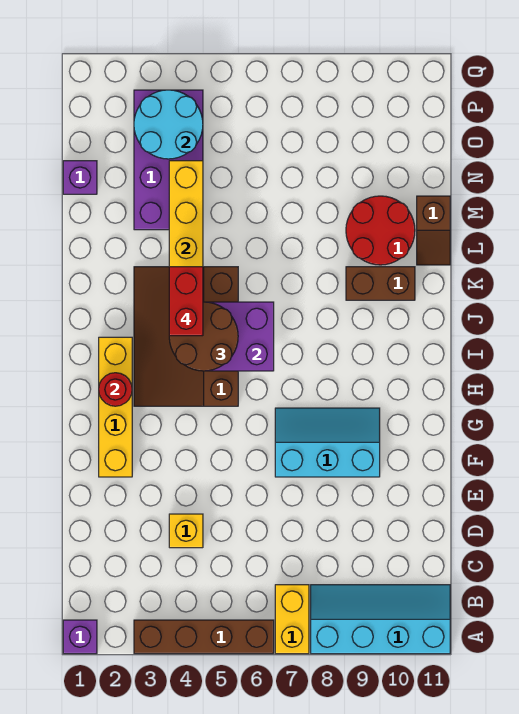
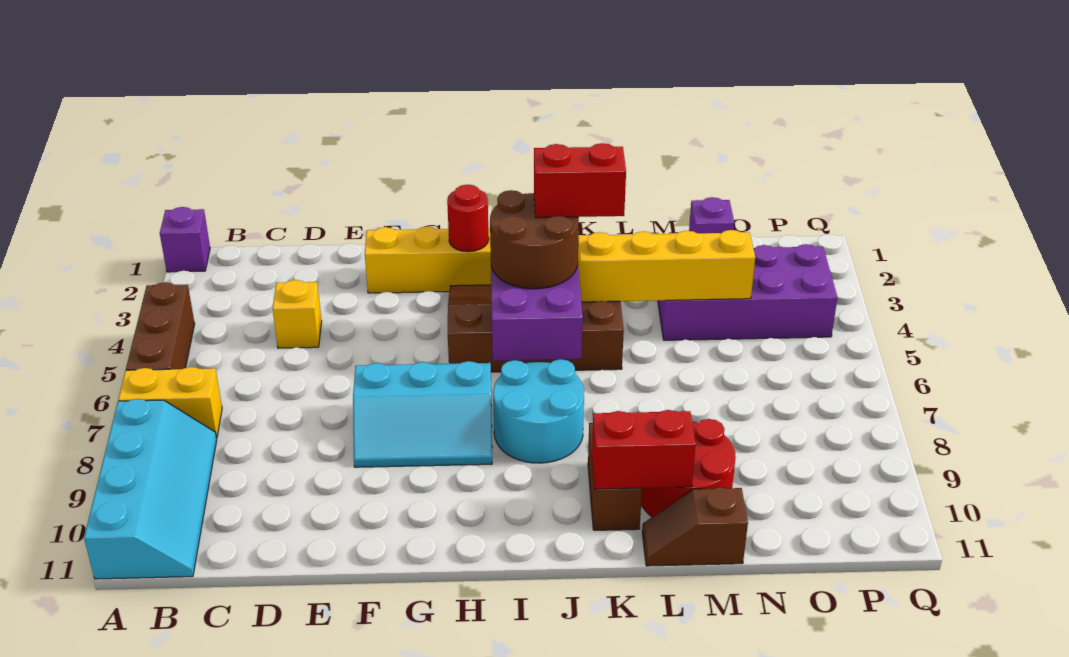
brown brick A3:A6 level 1 -> brown brick A4:A6 level 1
cyan slope F7:G9 level 1 top F -> cyan slope F7:H8 level 1 top 7
none -> red brick K10:L10 level 2
cyan round brick O3:P4 level 2 -> cyan round brick I7:J8 level 1

